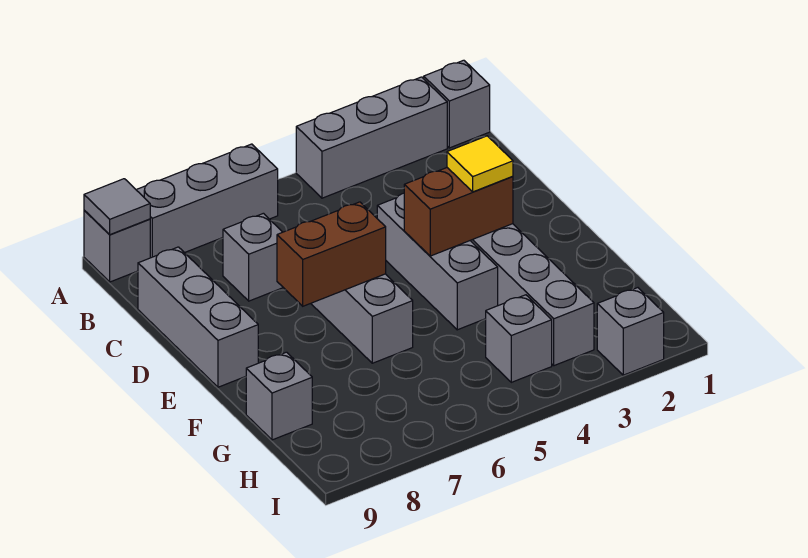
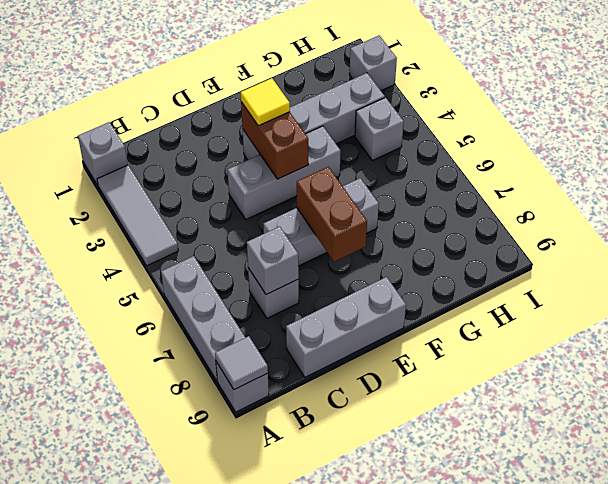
grey brick A2:A4 level 1 -> grey tile A2:A4 level 1
grey brick G9 level 1 -> grey brick C7 level 2

